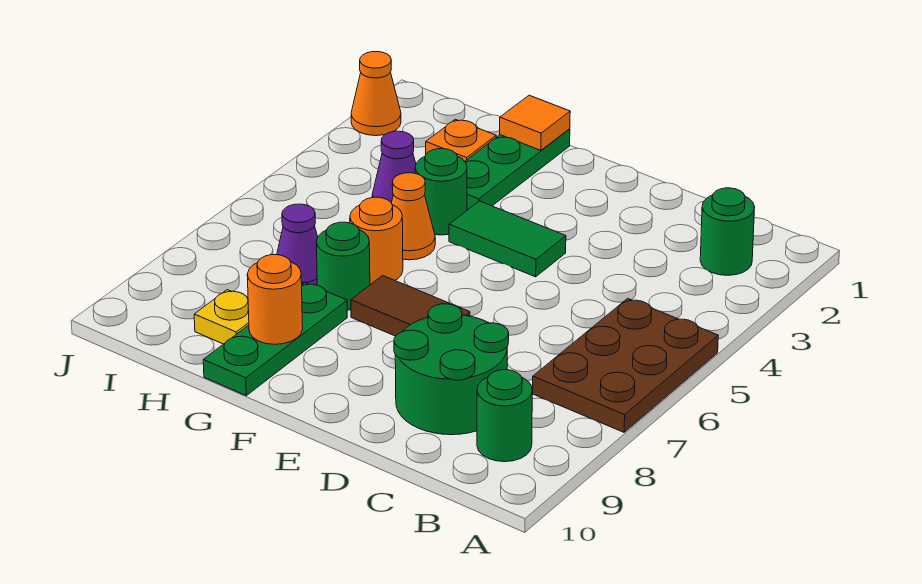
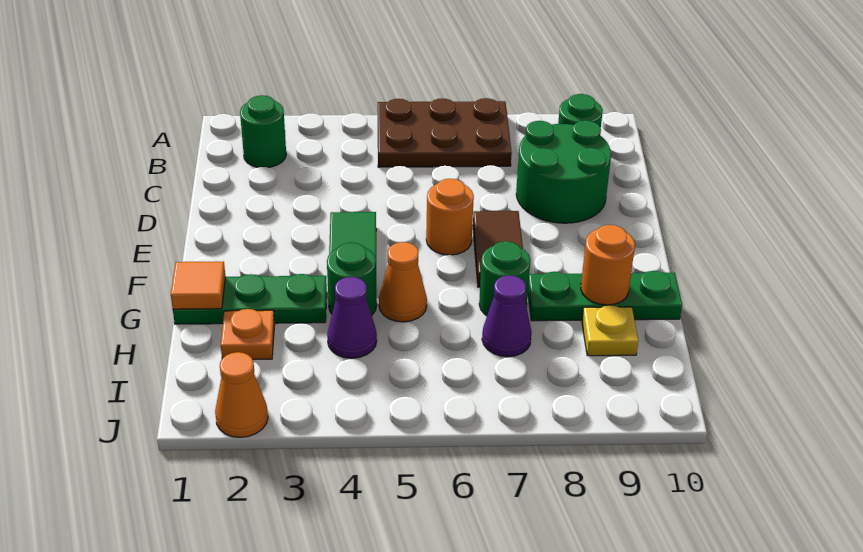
orange round brick G6 level 1 -> orange round brick E6 level 1

